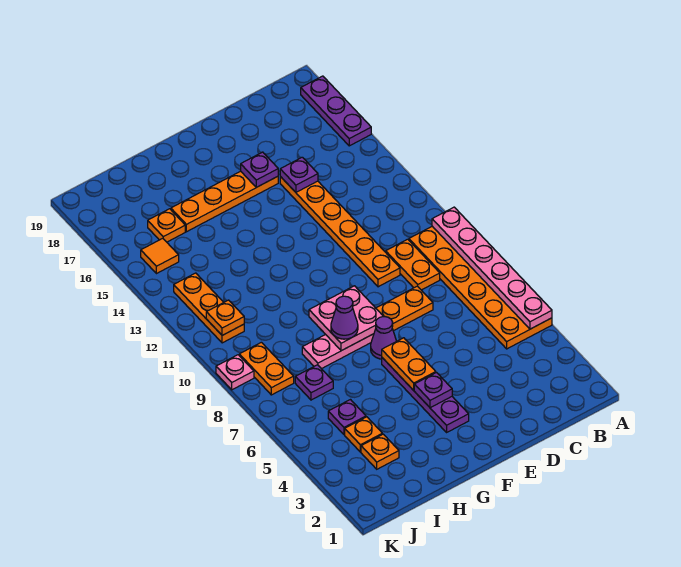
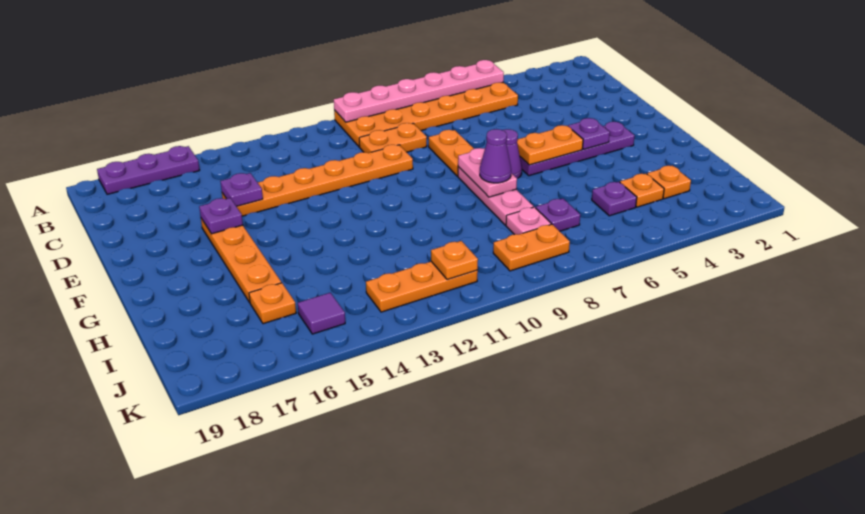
pink plate F8:G9 level 2 -> pink plate F8:G8 level 2
orange tile J15 level 1 -> purple tile J15 level 1
pink plate K9 level 1 -> pink plate I8 level 1

